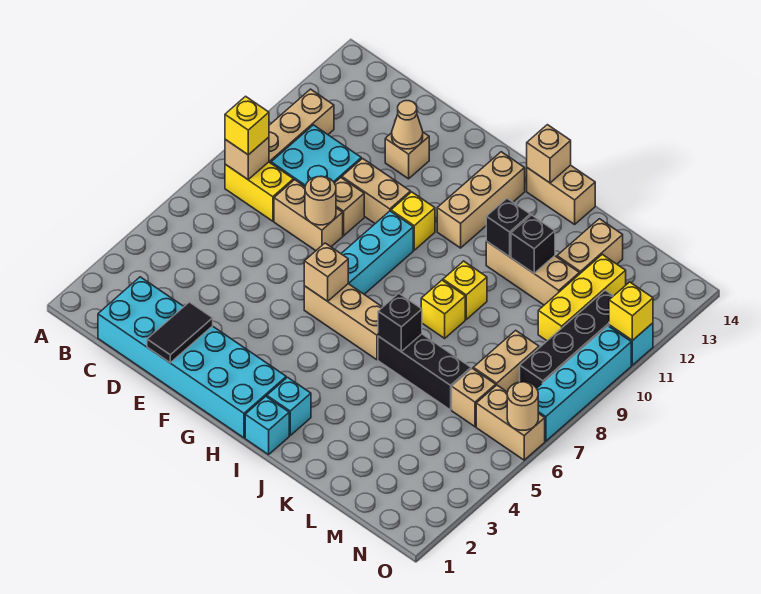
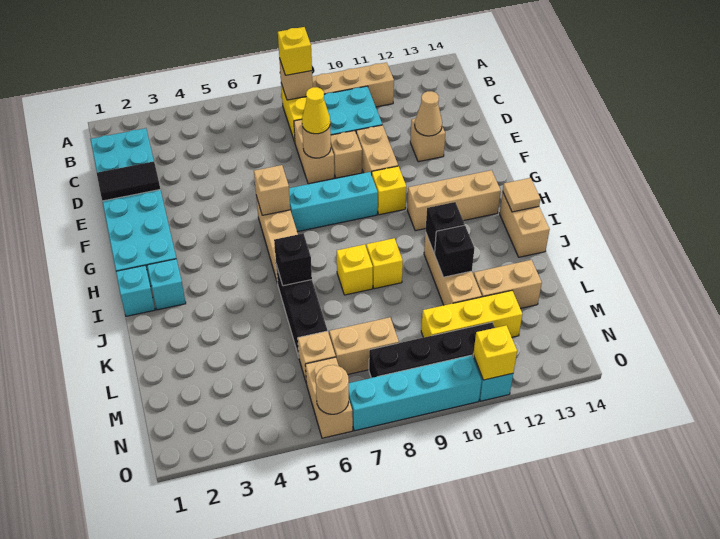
none -> yellow cone E8 level 3
tan brick I14 level 2 -> tan tile I14 level 2

